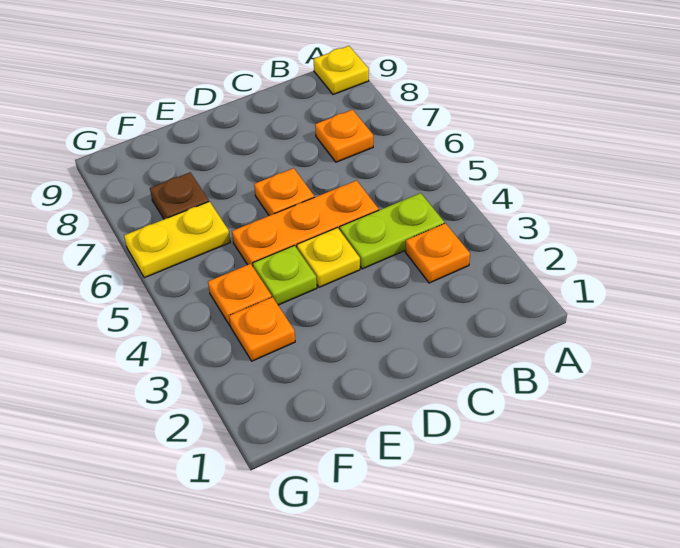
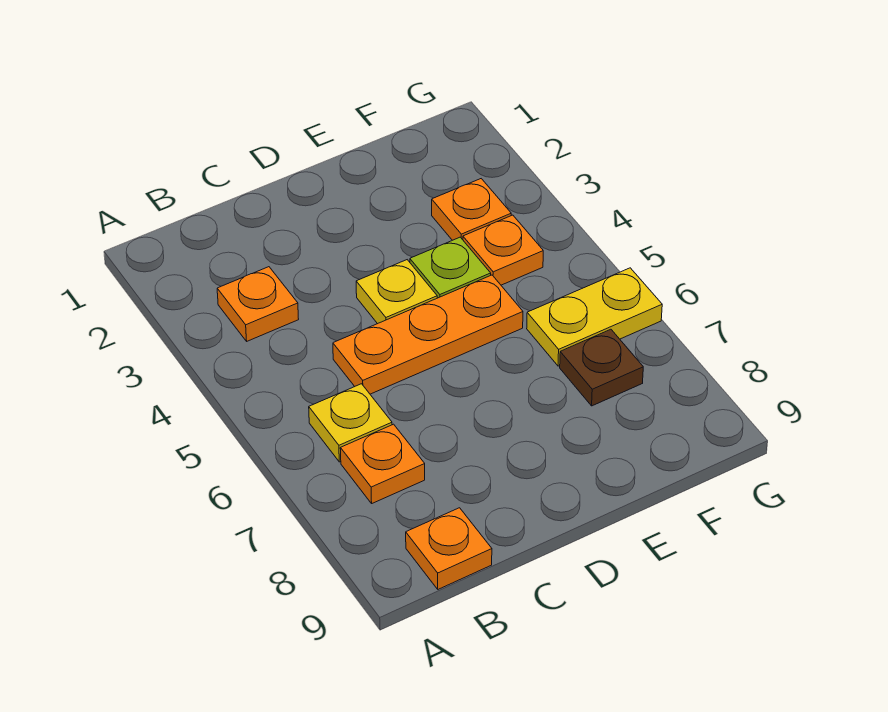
yellow plate A9 level 1 -> yellow plate B6 level 1
lime plate B4:C4 level 1 -> none
orange plate D6 level 1 -> orange plate B9 level 1

